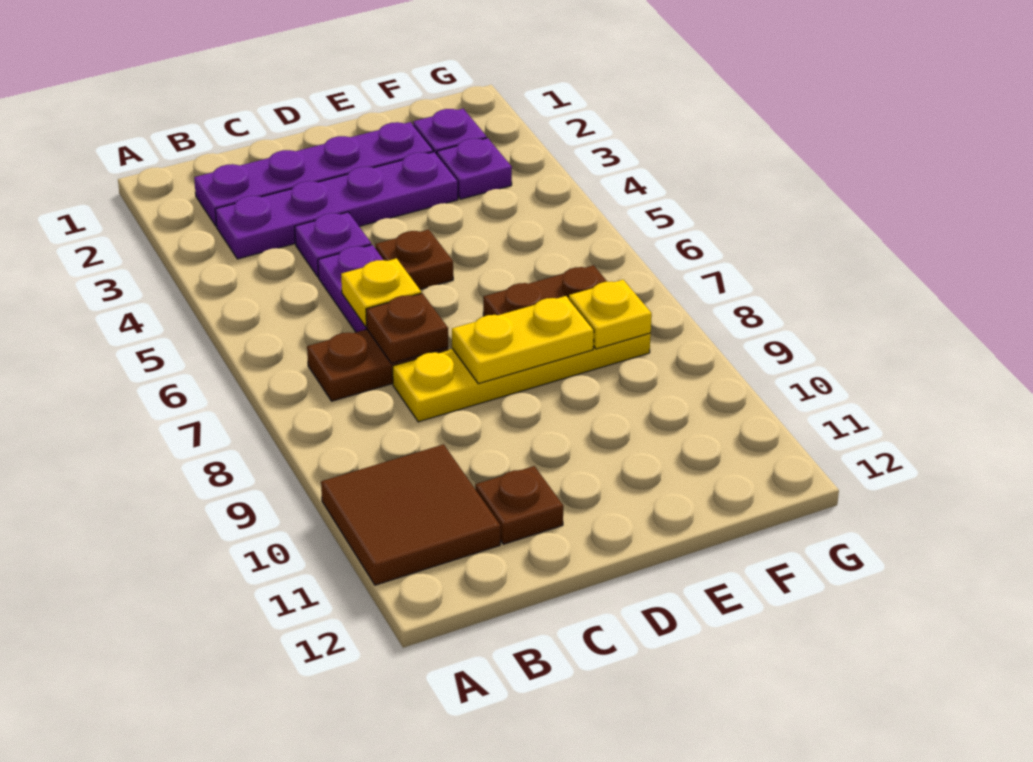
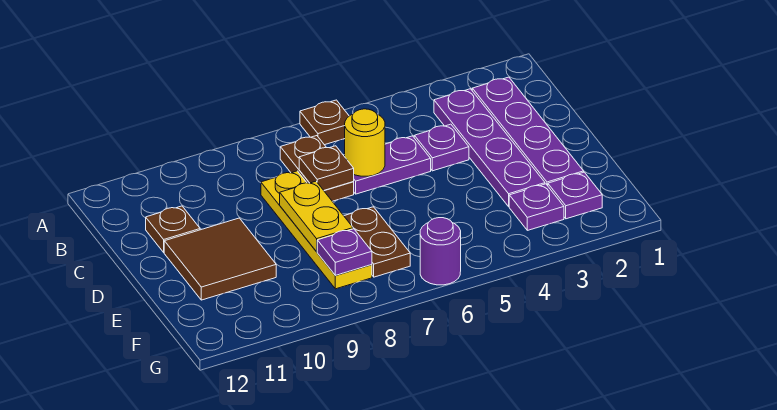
brown tile A10:B11 level 1 -> brown tile D10:E11 level 1
yellow plate C6 level 2 -> yellow round brick C6 level 2
brown plate D5 level 1 -> brown plate A6 level 1
yellow plate F8 level 2 -> purple plate F8 level 2
none -> purple round brick G6 level 1

